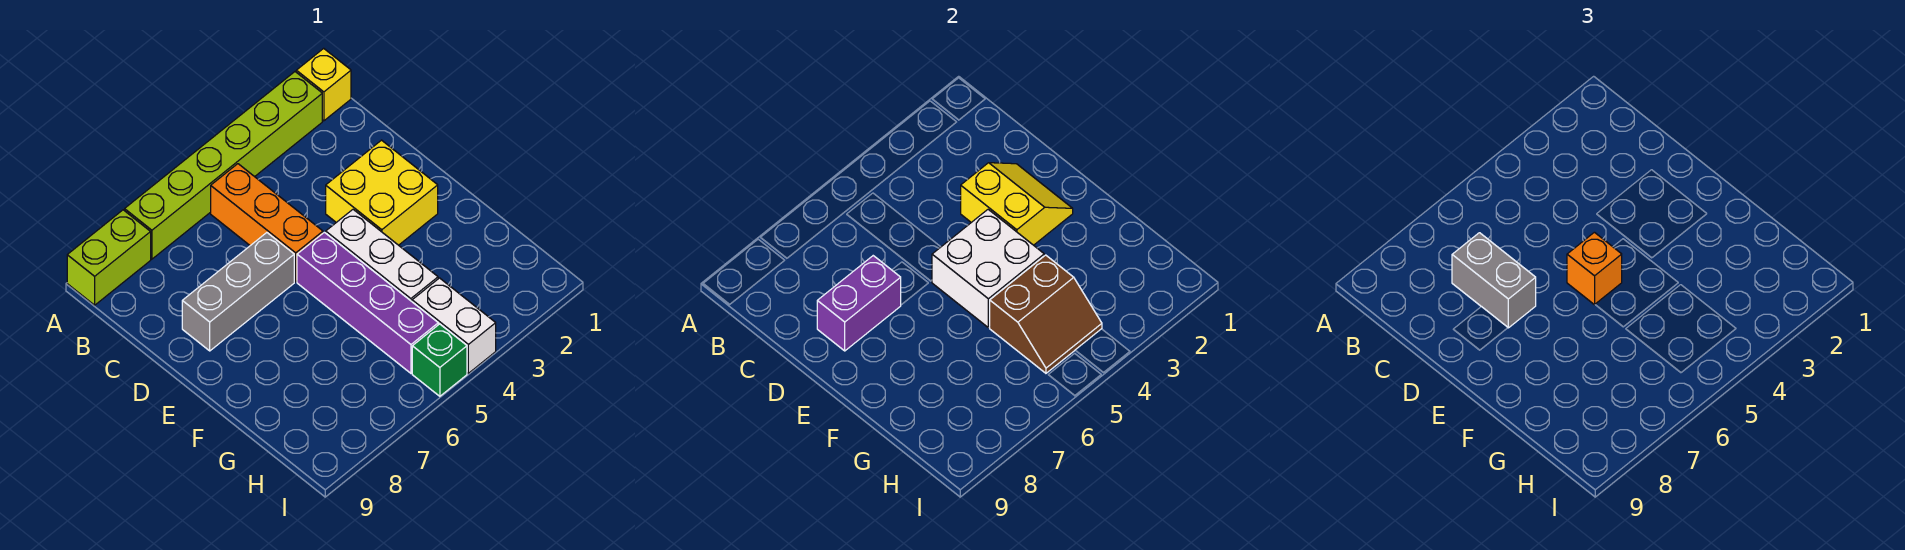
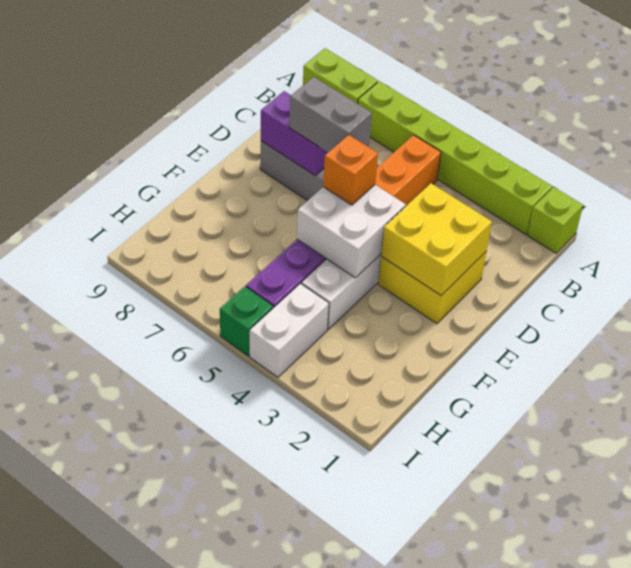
yellow brick A1 level 1 -> lime brick A1 level 1
grey brick C7:D7 level 3 -> grey brick D6:D7 level 3
yellow slope D2:E3 level 2 top 3 -> yellow brick D2:E3 level 2
brown slope G4:H5 level 2 top G -> none

